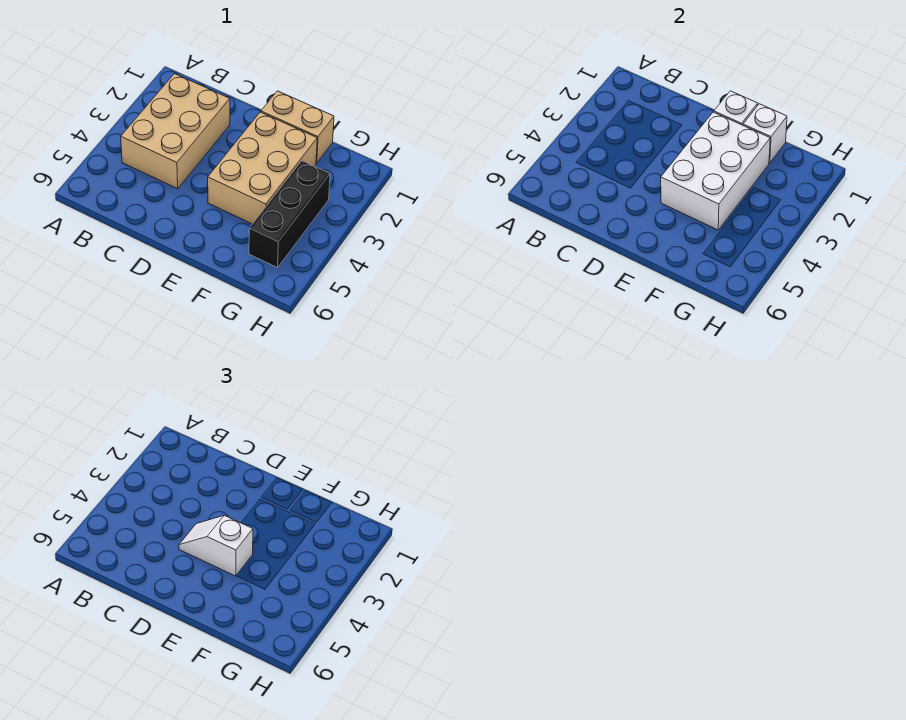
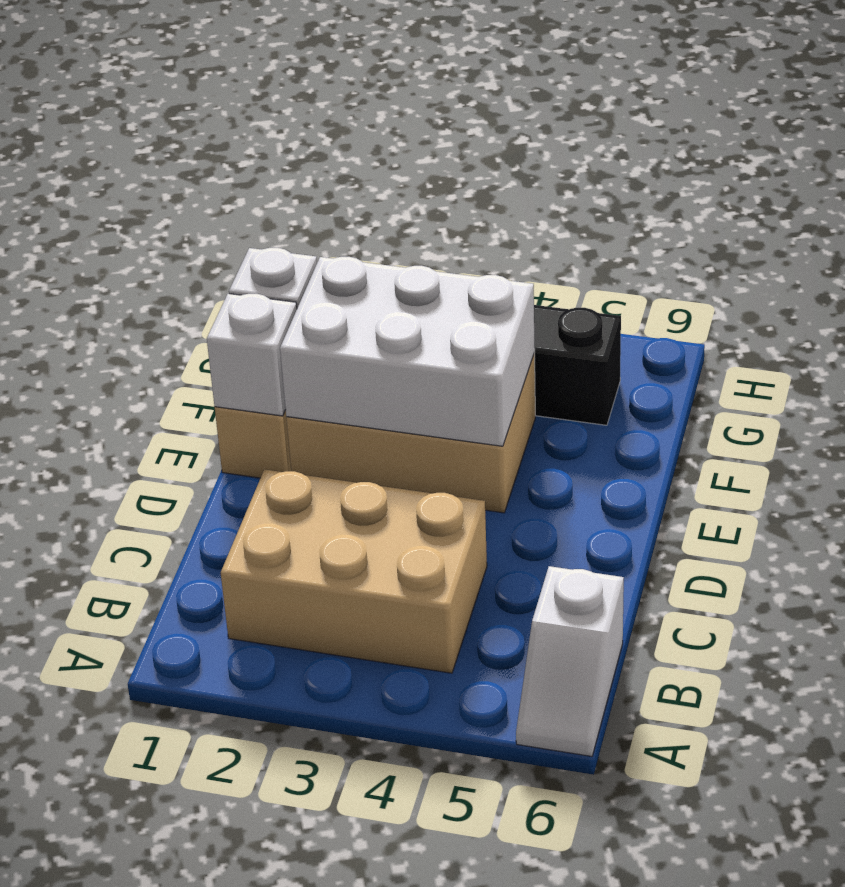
white slope D4:E4 level 3 top E -> white slope A6:B6 level 1 top B

